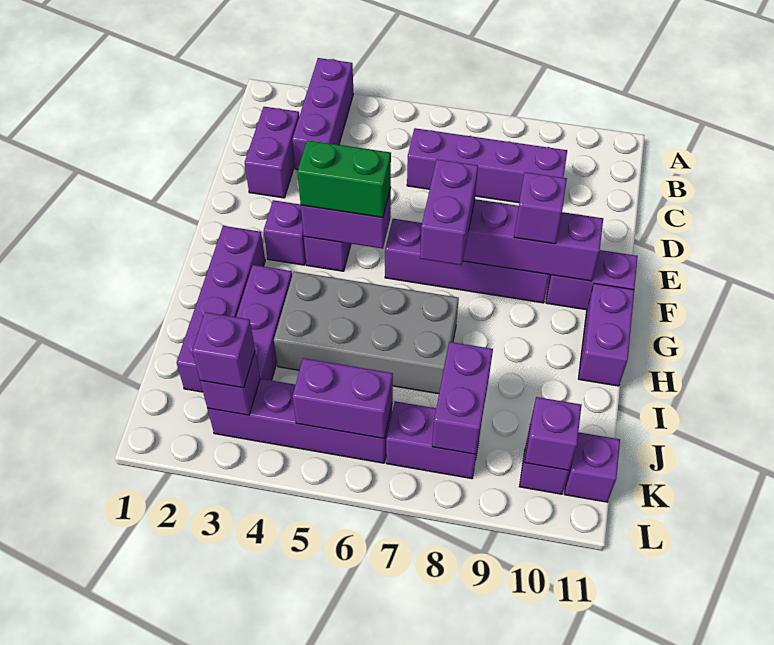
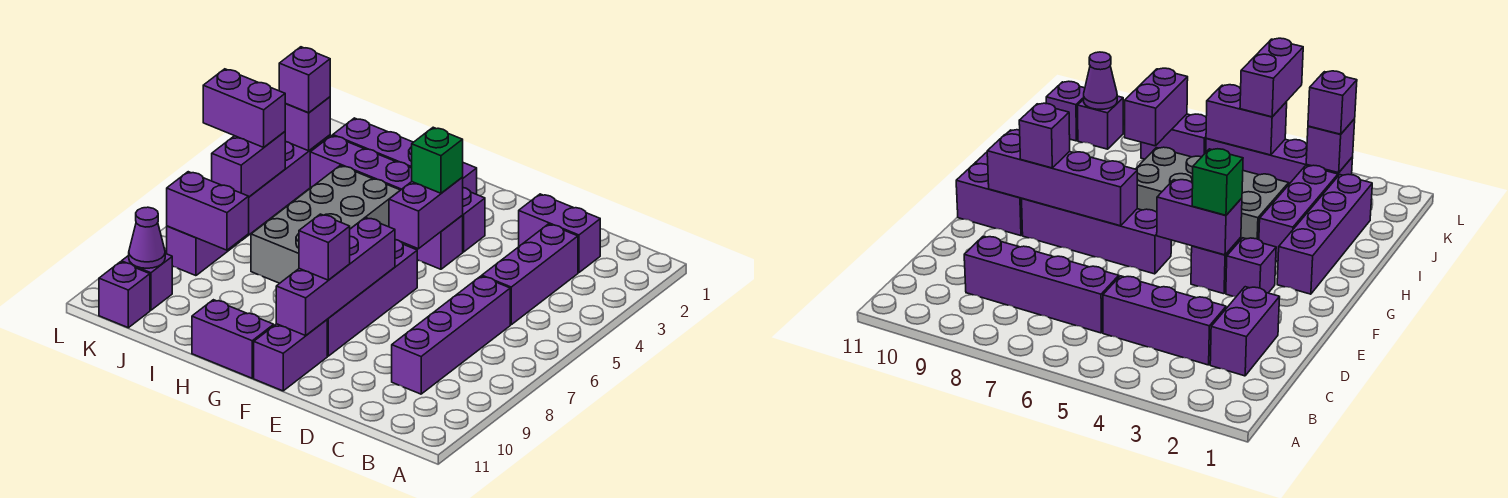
purple brick A3:C3 level 1 -> purple brick C3:C5 level 1
green brick F4:F5 level 3 -> green brick F4 level 3
purple brick F7:G7 level 3 -> purple brick K5:L5 level 3
purple brick K10 level 2 -> purple cone K10 level 2

